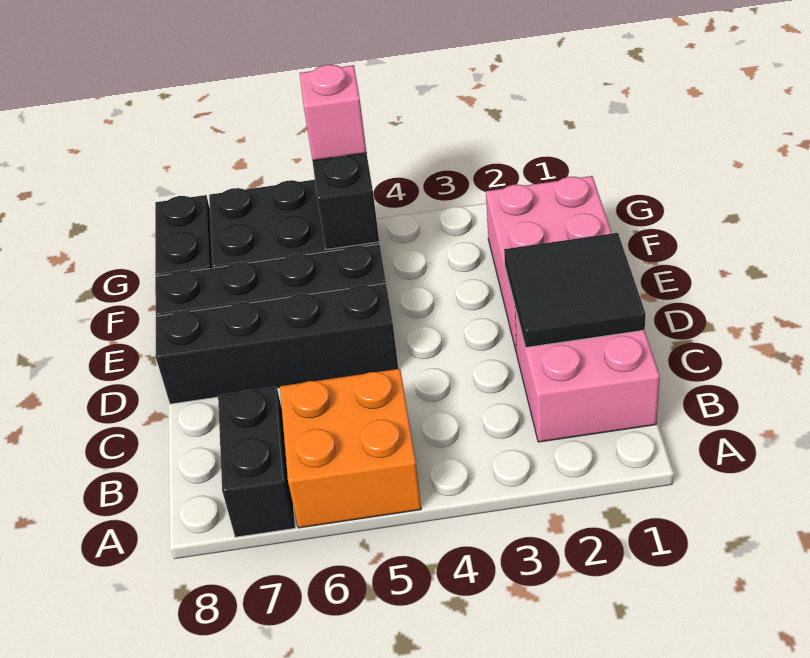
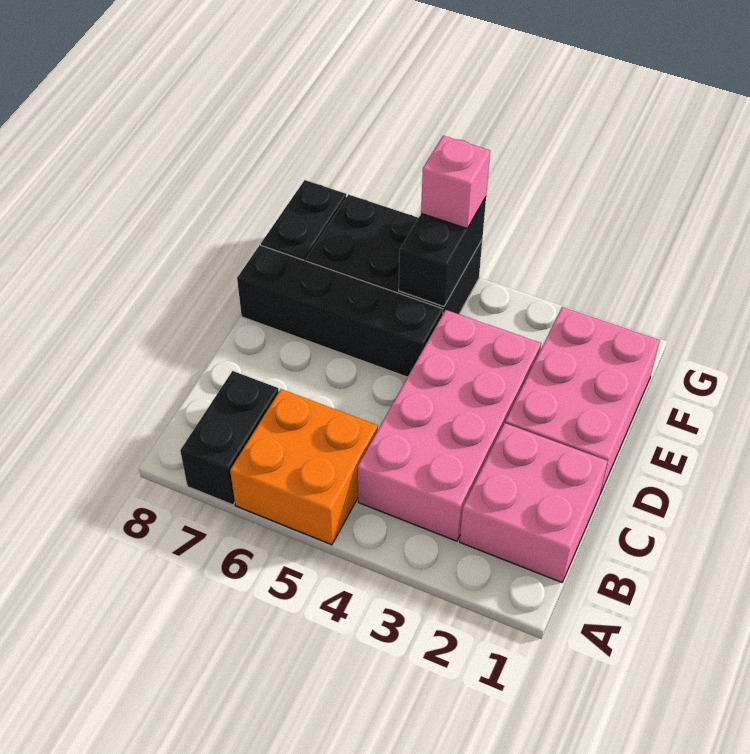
none -> pink brick B3:E4 level 1
black tile C1:D2 level 2 -> none
black brick D5:D8 level 1 -> none

